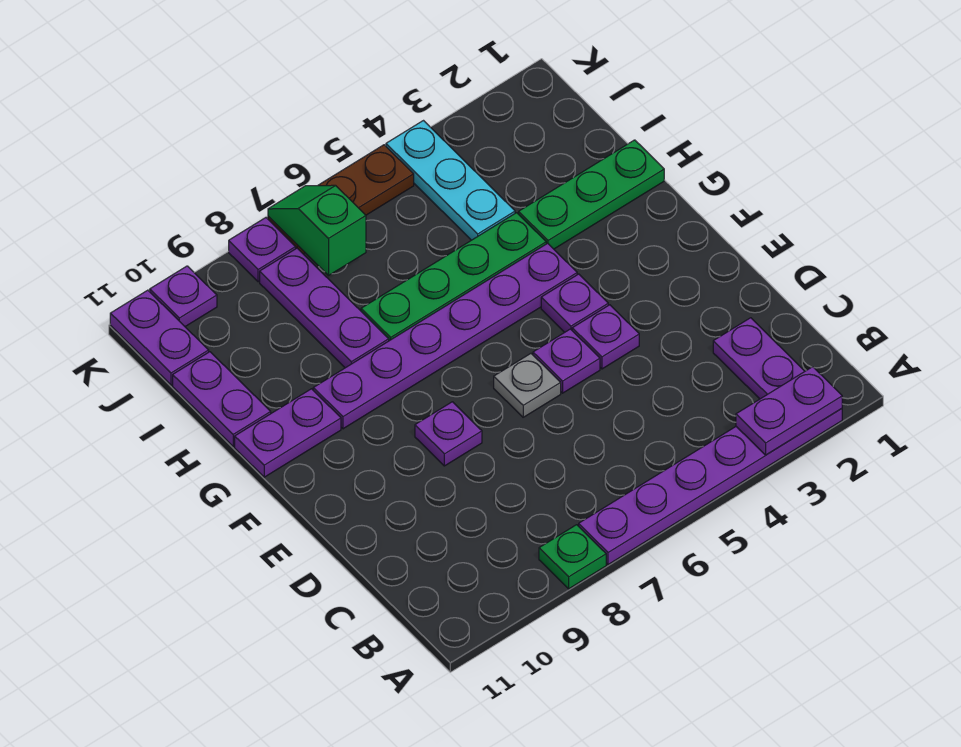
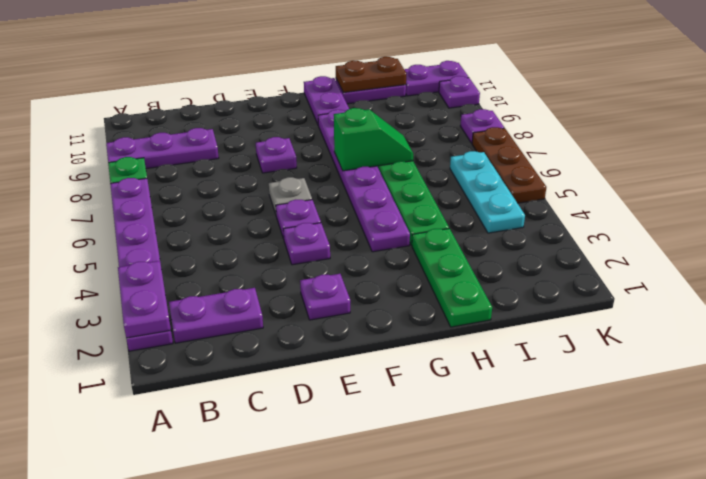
purple plate F4 level 1 -> purple plate E2 level 1
purple plate H8:J8 level 1 -> purple plate A9:C9 level 1
none -> brown plate H11:I11 level 2
cyan plate I4:K4 level 1 -> cyan plate J4:J6 level 1
green slope J7:K7 level 2 top J -> green slope G7:H7 level 2 top G

